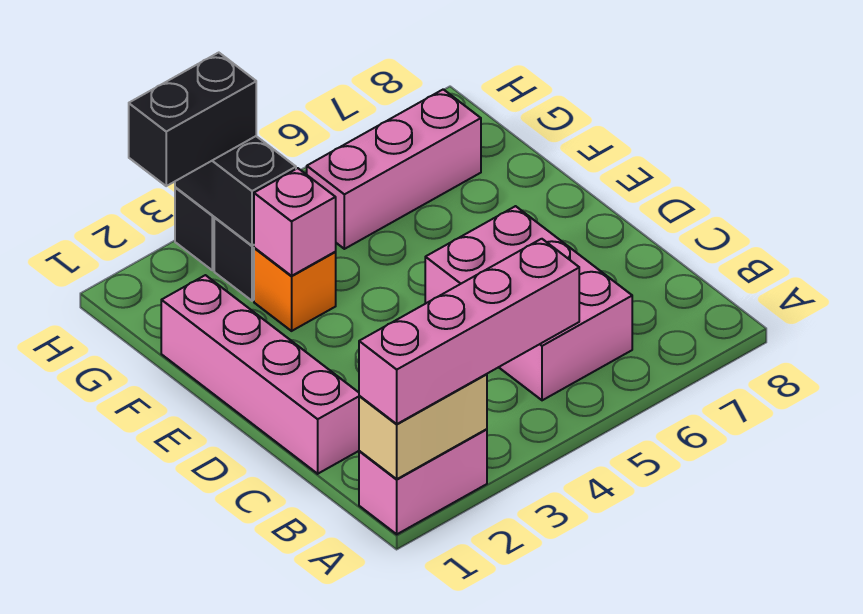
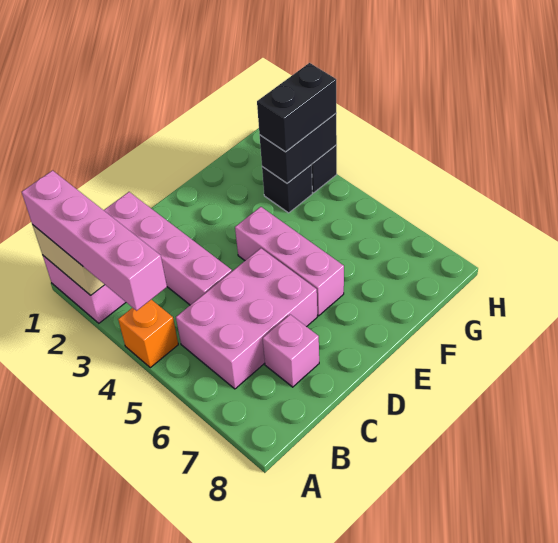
pink brick C1:F1 level 1 -> pink brick C1:C4 level 1
orange brick F3 level 1 -> orange brick A4 level 1
pink brick F3 level 2 -> pink brick C7 level 1
pink brick G5:G7 level 1 -> pink brick E4:E6 level 1
black brick H2:H3 level 3 -> black brick G3:H3 level 3

